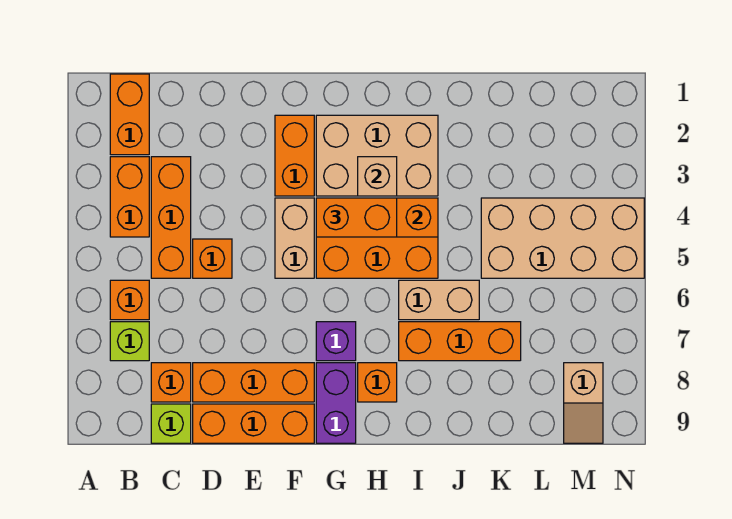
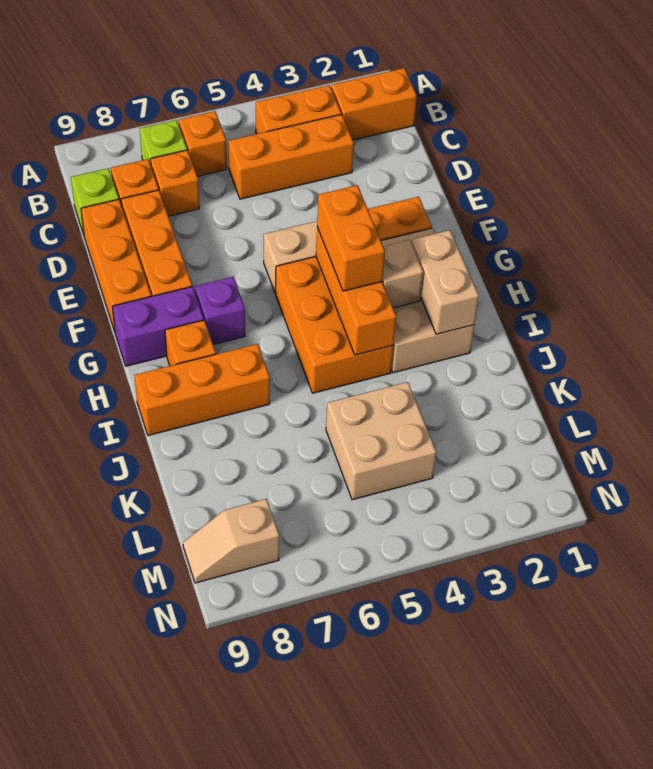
orange brick D5 level 1 -> orange brick C7 level 1
tan brick I6:J6 level 1 -> tan brick H2:I2 level 2
orange brick I7:K7 level 1 -> orange brick I7:I9 level 1
tan brick K4:N5 level 1 -> tan brick K4:L5 level 1

